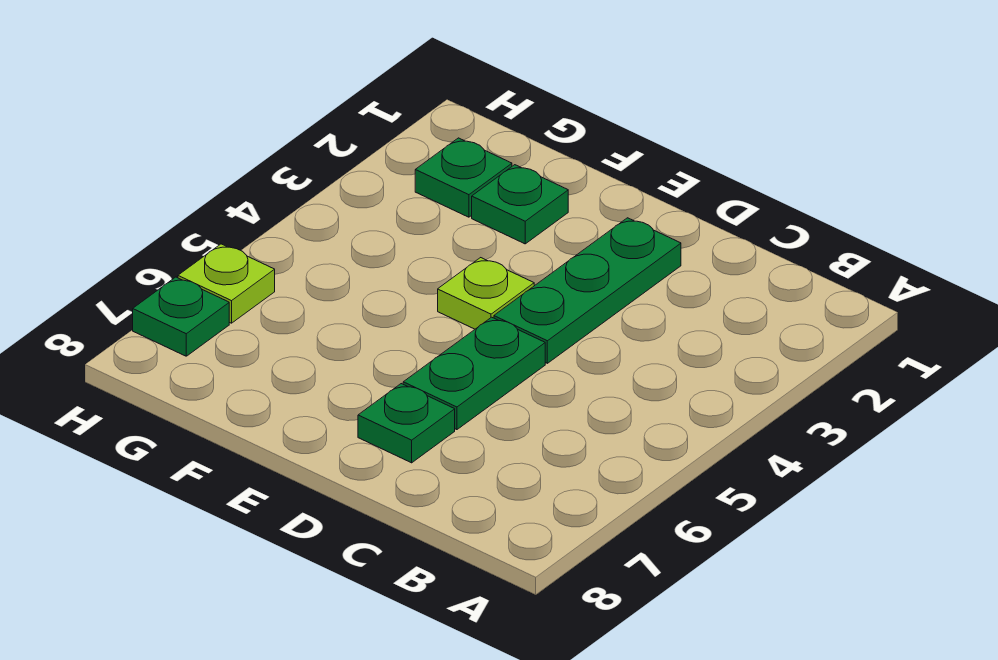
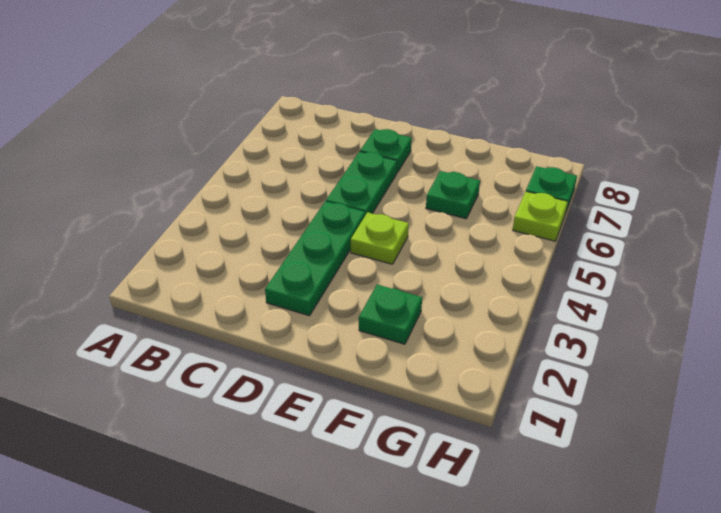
green plate G2 level 1 -> green plate F6 level 1

